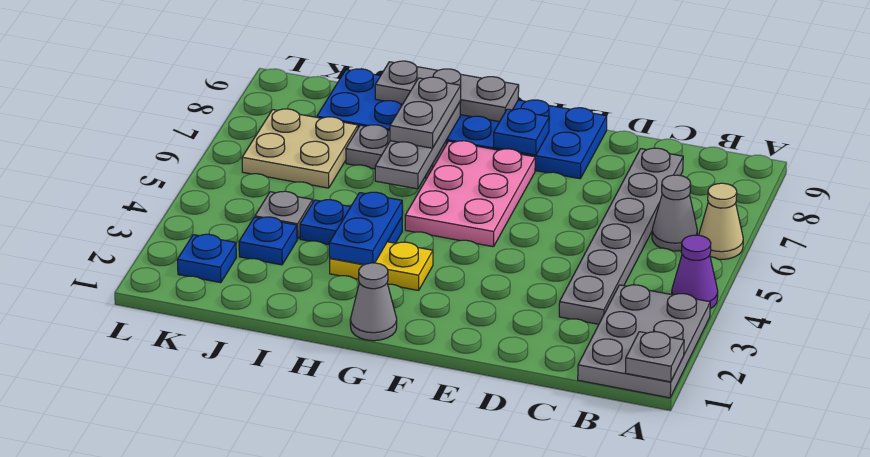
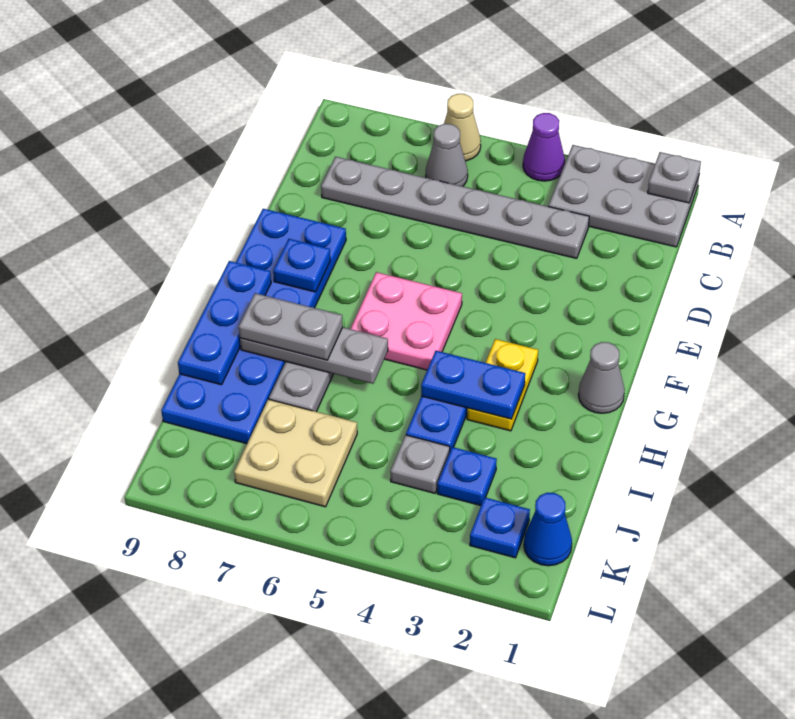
pink plate F5:G7 level 1 -> pink plate F5:G6 level 1
grey plate G9:I9 level 2 -> blue plate G9:I9 level 2
none -> blue cone K1 level 1

